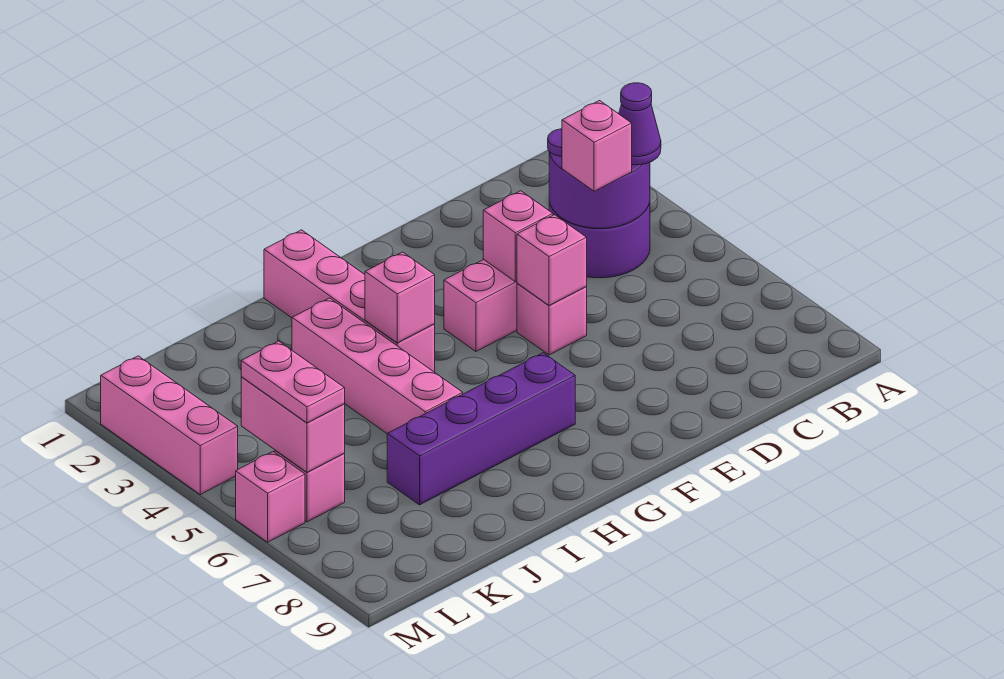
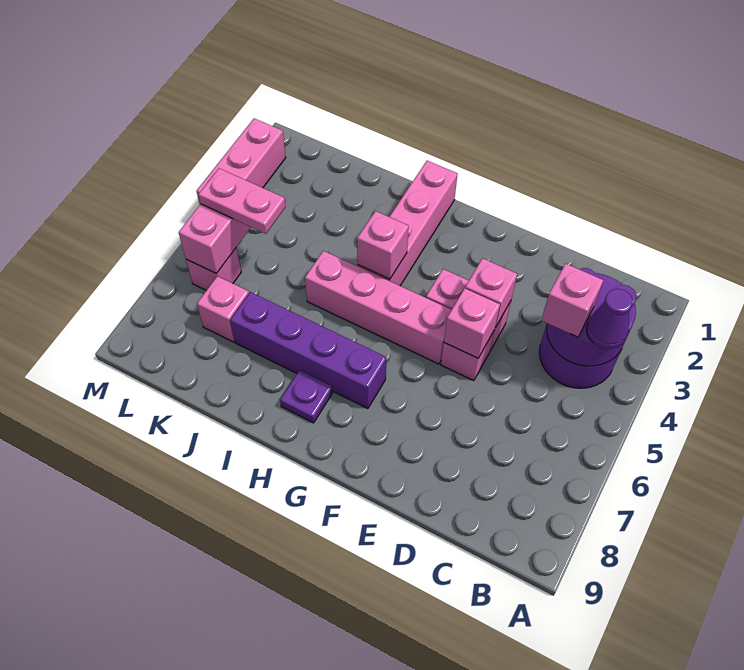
none -> purple plate H8 level 1
pink brick I3:I6 level 1 -> pink brick F5:I5 level 1
pink plate L5:L6 level 3 -> pink plate K5:L5 level 3
pink brick M6 level 1 -> pink brick K7 level 1

